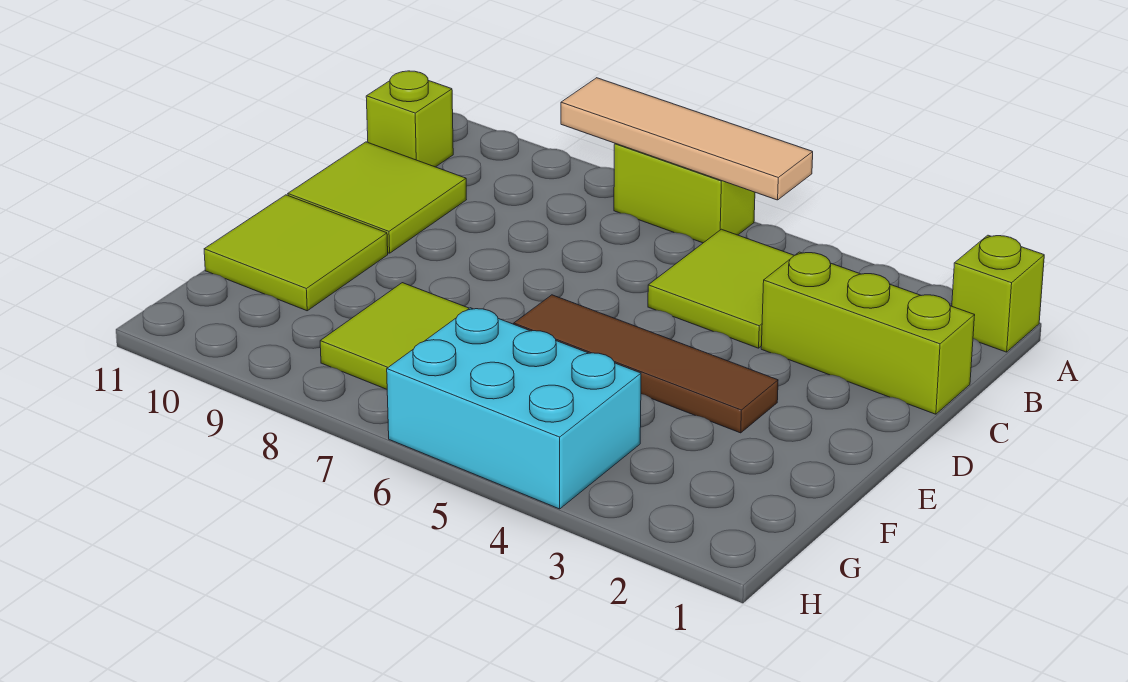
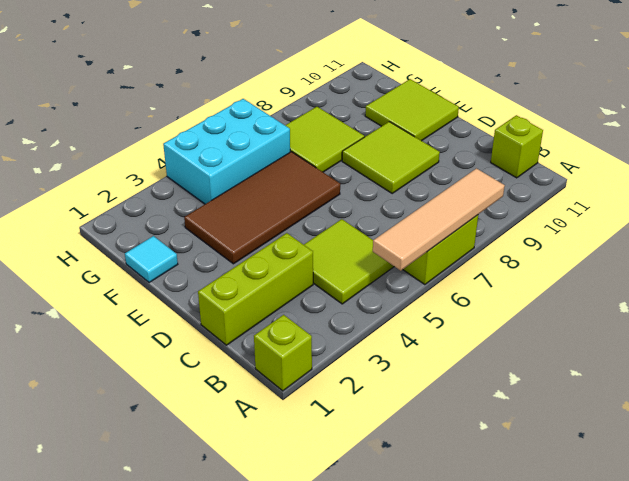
lime tile C10:D11 level 1 -> lime tile D8:E9 level 1
brown tile E3:E6 level 1 -> brown tile E3:F6 level 1
none -> cyan tile F1 level 1

